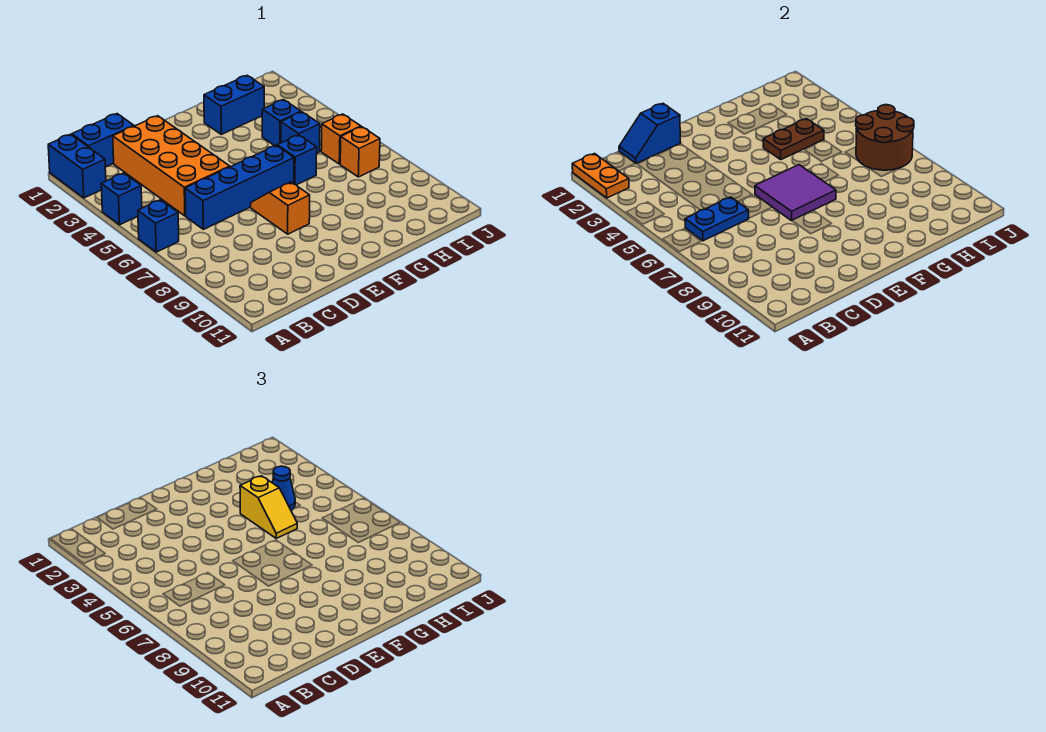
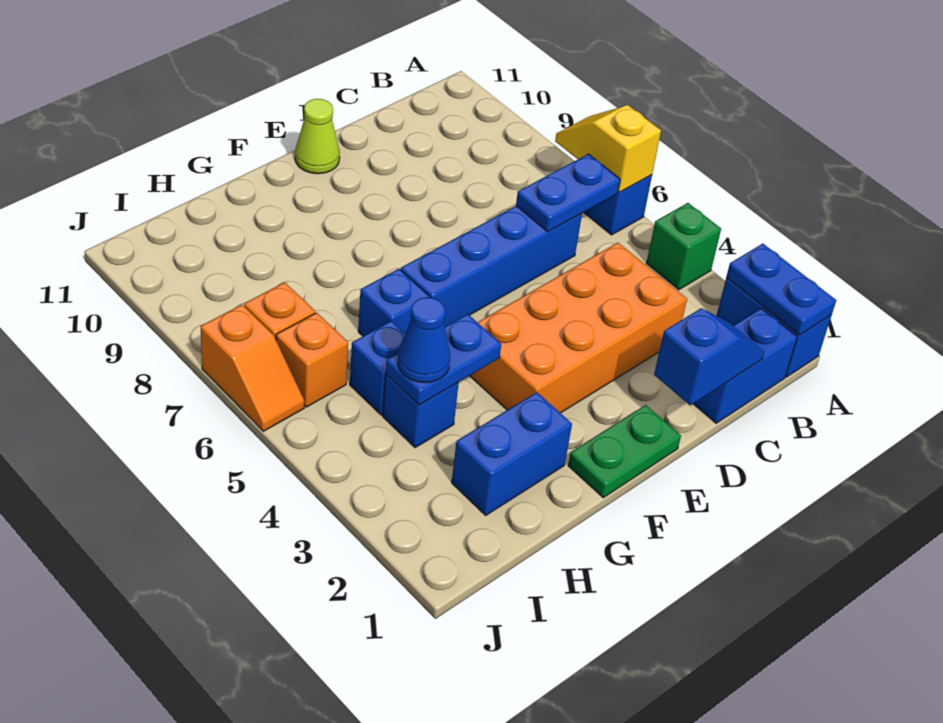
orange plate A1:A2 level 2 -> blue plate A1:A2 level 2
blue brick A4 level 1 -> green brick A4 level 1
orange brick C2:D5 level 1 -> orange brick C3:F4 level 1
none -> green plate E1:F1 level 1
purple tile E6:F7 level 2 -> none
orange slope E7:E8 level 1 top 8 -> orange slope J6:J7 level 1 top 7
none -> lime cone E11 level 1
brown plate G4:H4 level 2 -> blue plate G4:H4 level 2
yellow slope G4:G5 level 3 top 4 -> yellow slope A6:A7 level 2 top 6
brown round brick I6:J7 level 2 -> none

